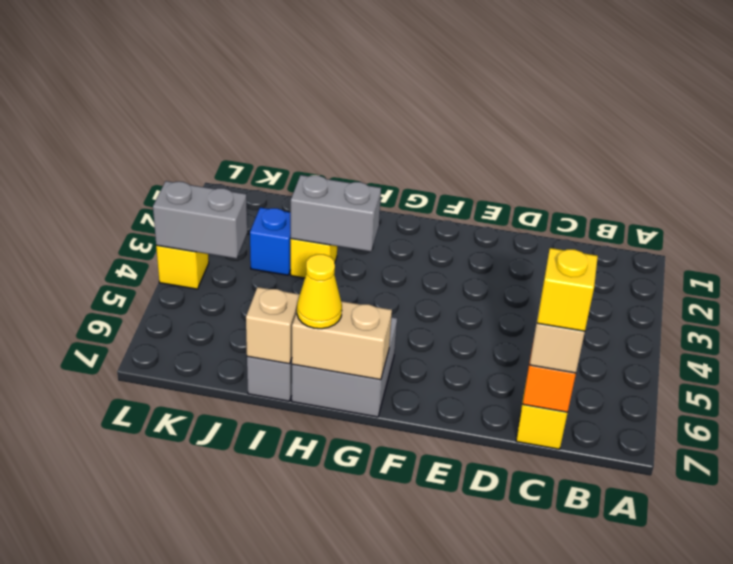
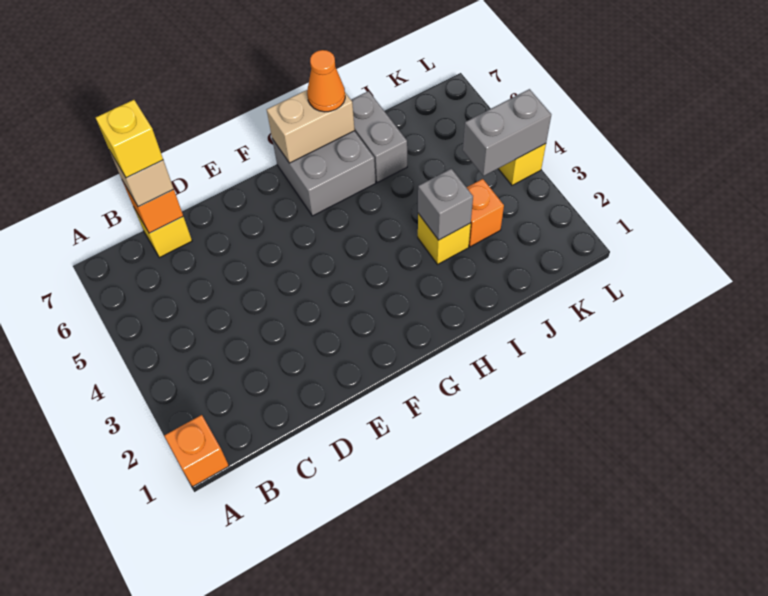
none -> orange brick A1 level 1
grey brick H3:I3 level 2 -> grey brick I3 level 2
yellow cone H7 level 3 -> orange cone H7 level 3
tan brick I7 level 2 -> none
blue brick J3 level 1 -> orange brick J3 level 1

